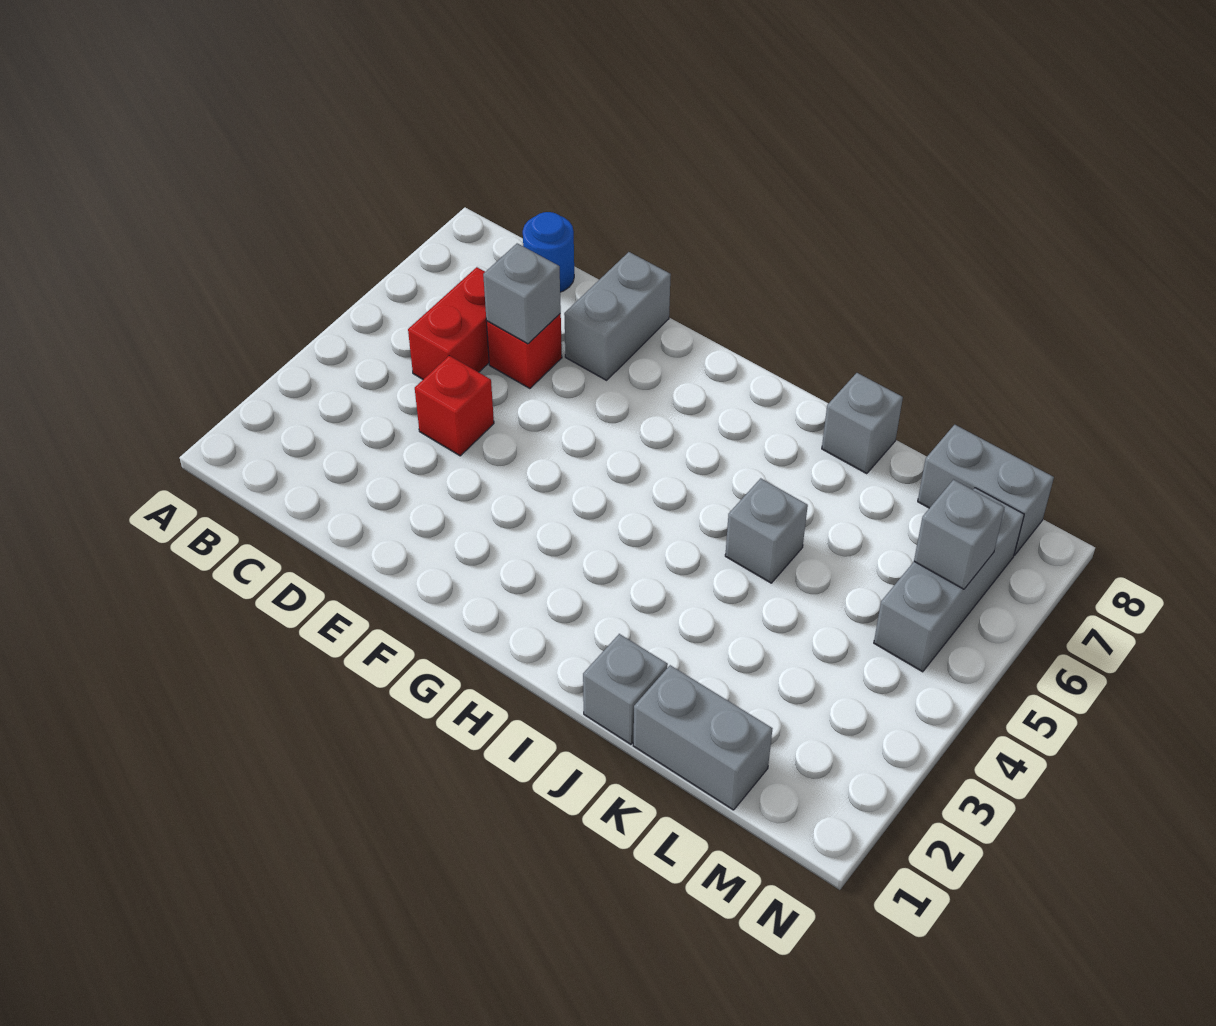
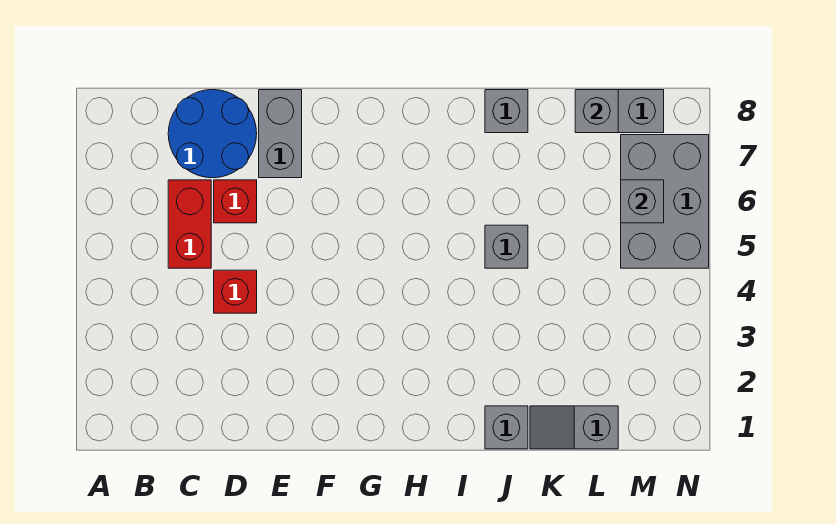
blue round brick C8 level 1 -> blue round brick C7:D8 level 1
grey brick D6 level 2 -> grey brick L8 level 2
grey brick K1:L1 level 1 -> grey slope K1:L1 level 1 top L
grey brick M5:M7 level 1 -> grey brick M5:N7 level 1

